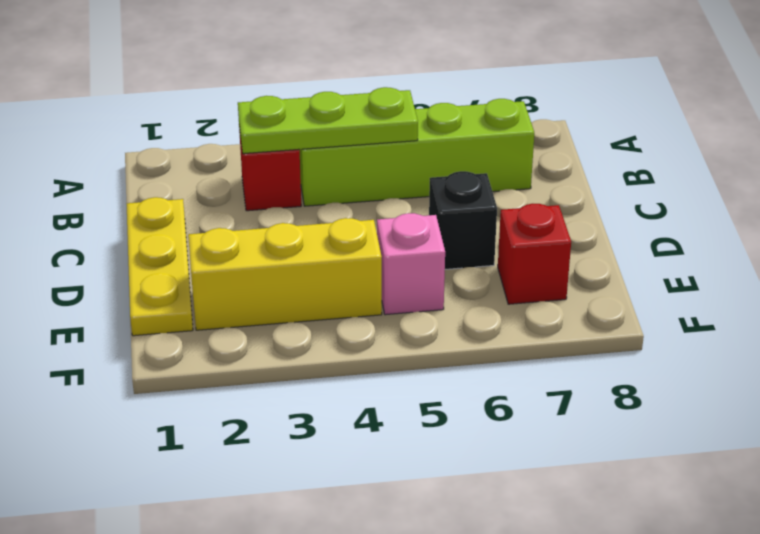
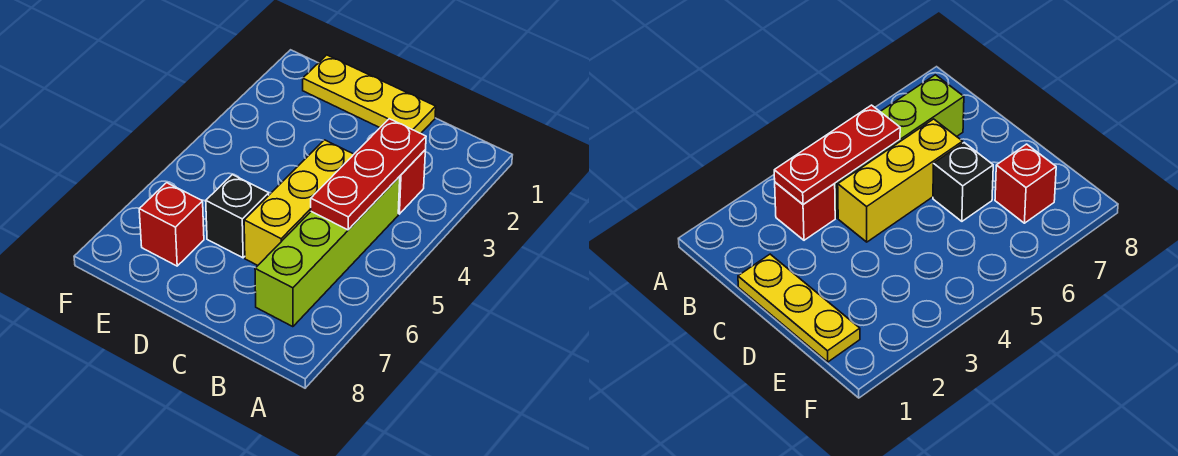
lime plate B3:B5 level 2 -> red plate B3:B5 level 2
yellow brick E2:E4 level 1 -> yellow brick C4:C6 level 1
pink brick E5 level 1 -> none

